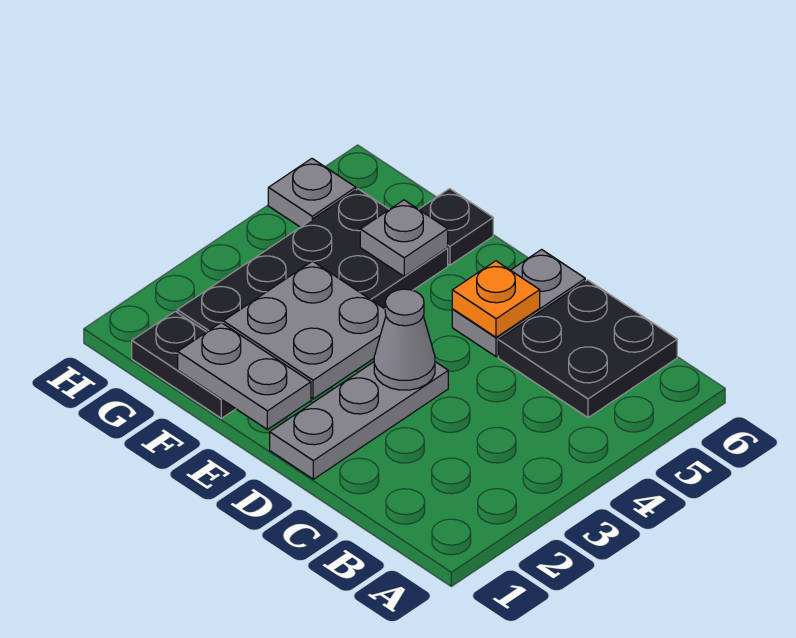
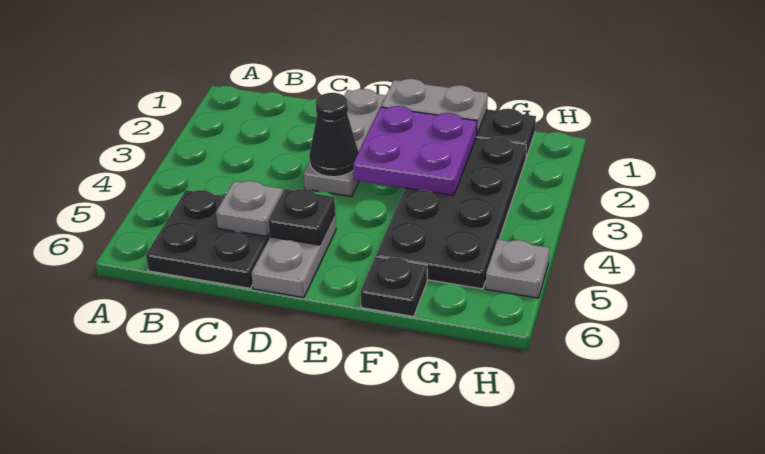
grey cone D3 level 2 -> black cone D3 level 2
orange plate D5 level 2 -> black plate D5 level 2
grey plate E2:F3 level 2 -> purple plate E2:F3 level 2
grey plate F5 level 2 -> grey plate C5 level 2

